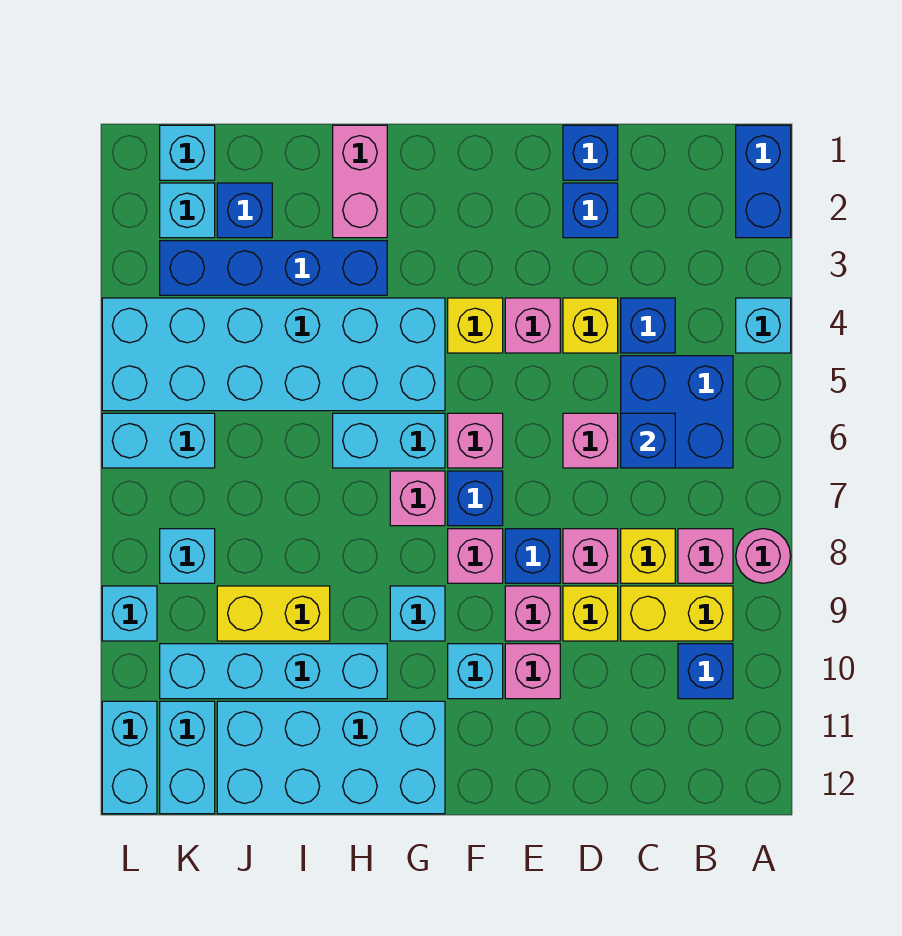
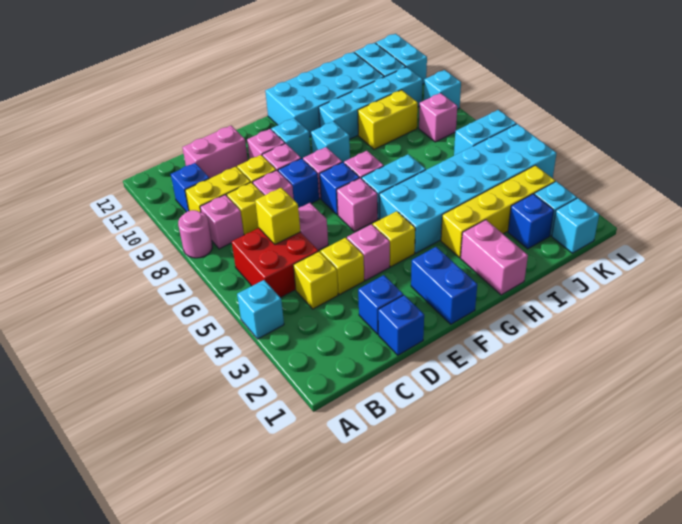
blue brick A1:A2 level 1 -> blue brick F1:F2 level 1
blue brick B5:C6 level 1 -> red brick B5:C6 level 1
blue brick C4 level 1 -> yellow brick C4 level 1
blue brick C6 level 2 -> yellow brick C6 level 2
none -> pink brick C11:D11 level 1
blue brick H3:K3 level 1 -> yellow brick H3:K3 level 1
cyan brick K8 level 1 -> pink brick K8 level 1

